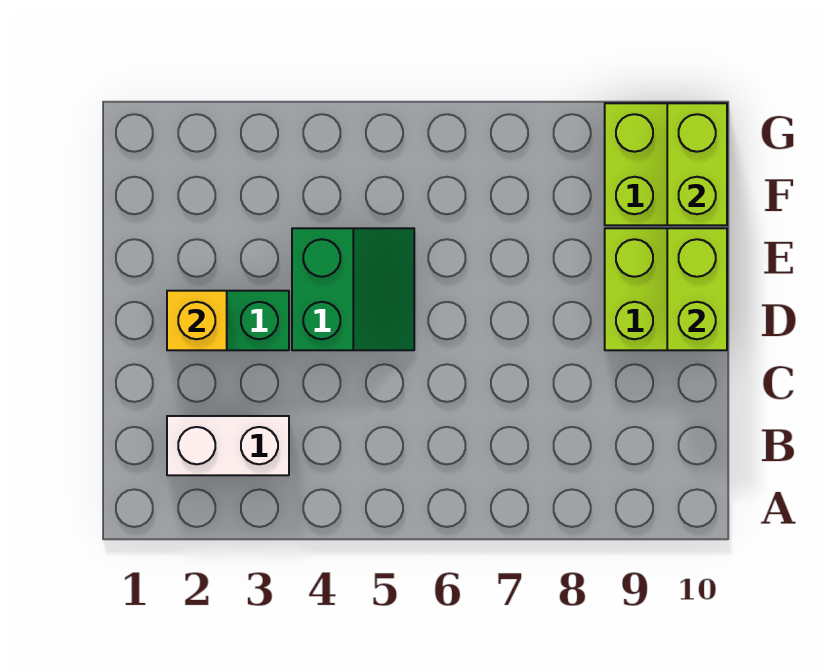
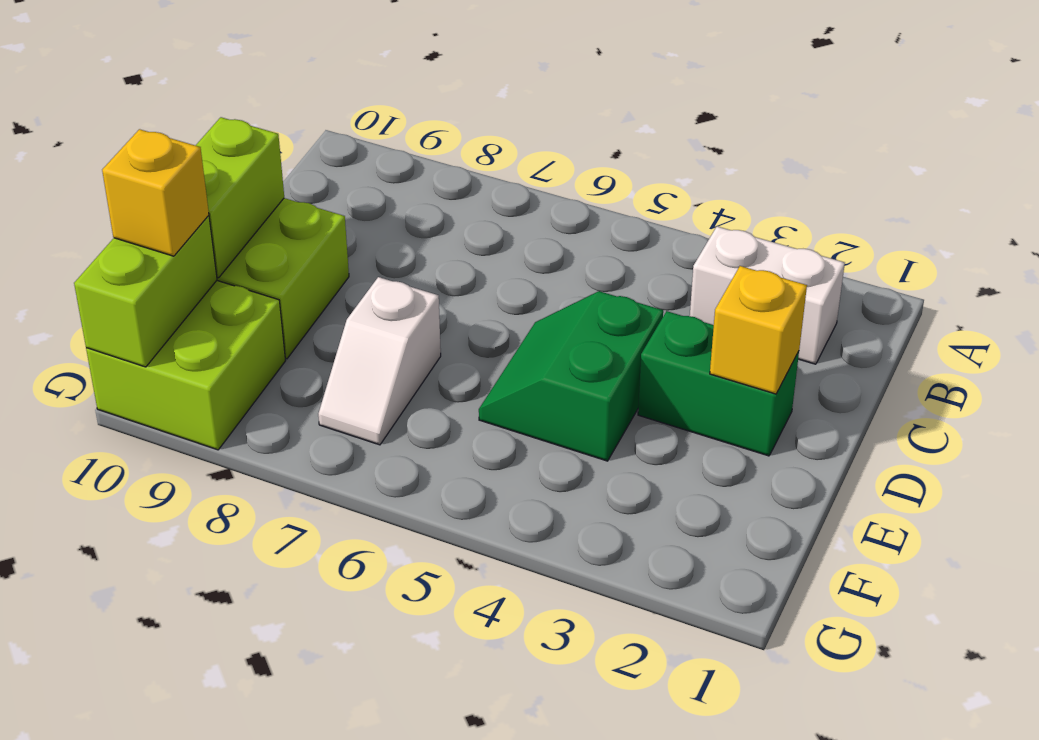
none -> white slope E7:F7 level 1 top E
none -> yellow brick F10 level 3

